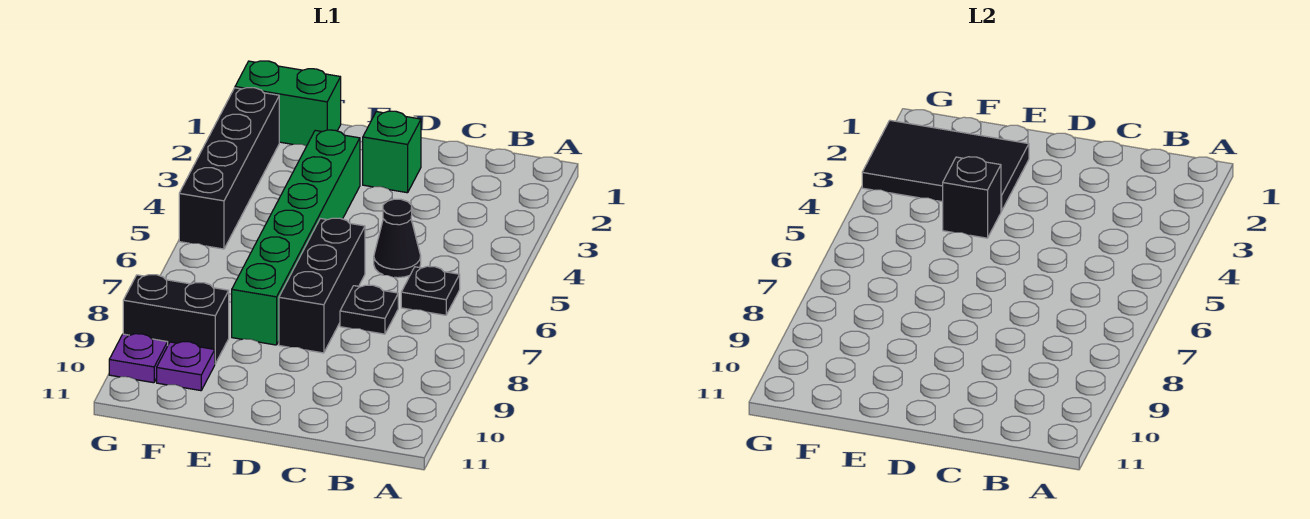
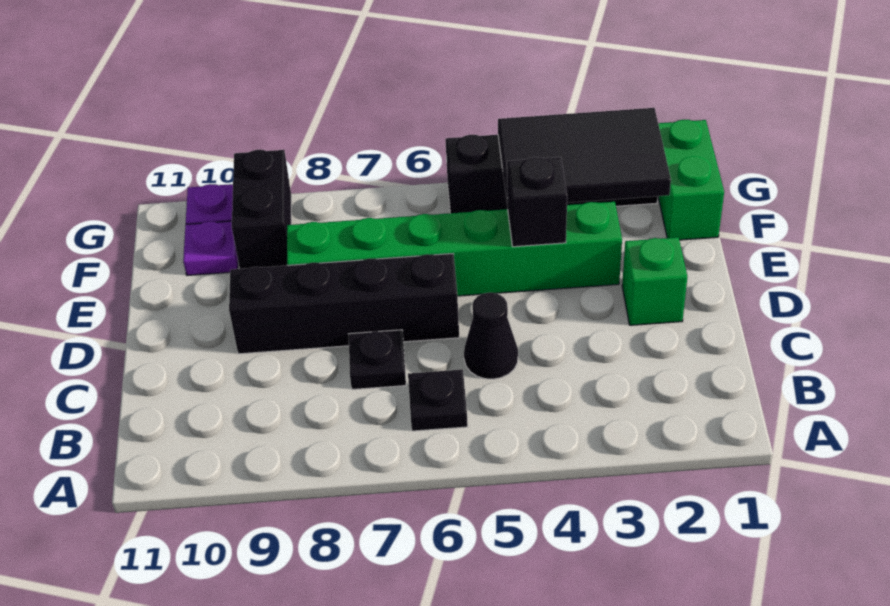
black brick D6:D8 level 1 -> black brick D6:D9 level 1
black tile E2:G3 level 2 -> black tile F2:G4 level 2

